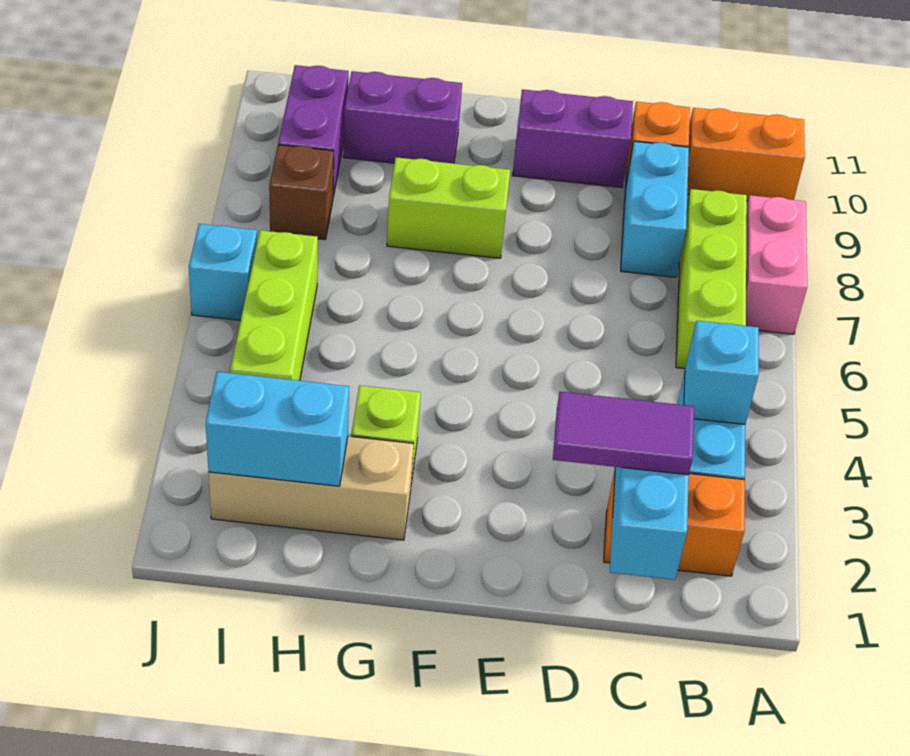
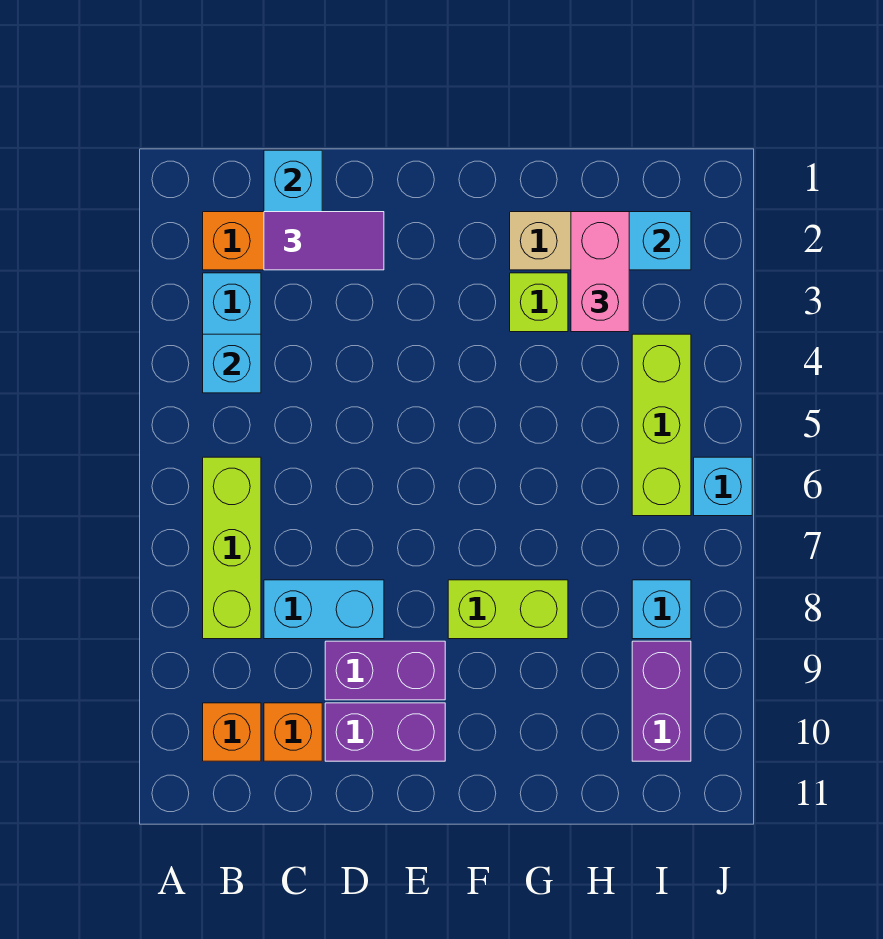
pink brick A7:A8 level 1 -> pink brick H2:H3 level 3
orange brick A10:B10 level 1 -> orange brick B10 level 1
cyan brick C8:C9 level 1 -> cyan brick C8:D8 level 1
purple brick G10:H10 level 1 -> purple brick D9:E9 level 1
brown brick I8 level 1 -> cyan brick I8 level 1

